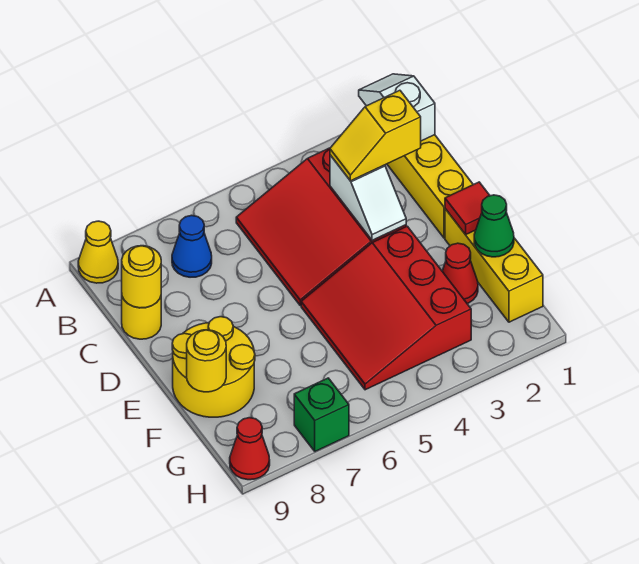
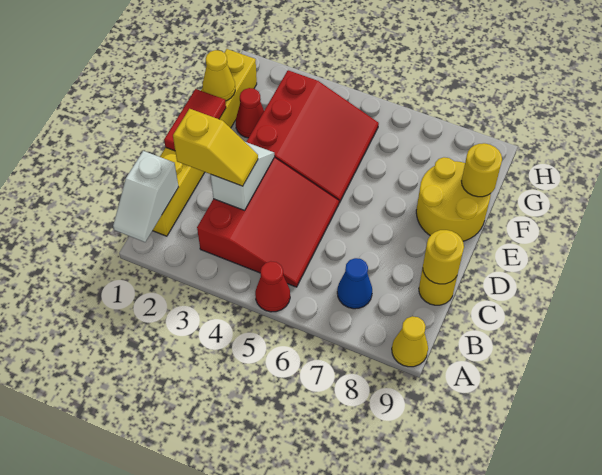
red tile E1 level 2 -> red tile D1:E1 level 2
green cone F1 level 2 -> yellow cone F1 level 2
green brick H7 level 1 -> none
red cone H9 level 1 -> red cone A5 level 1

